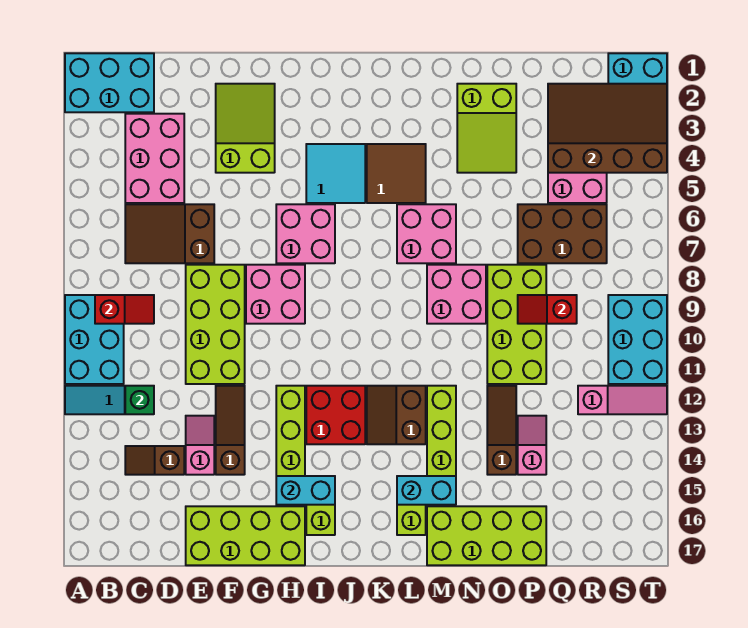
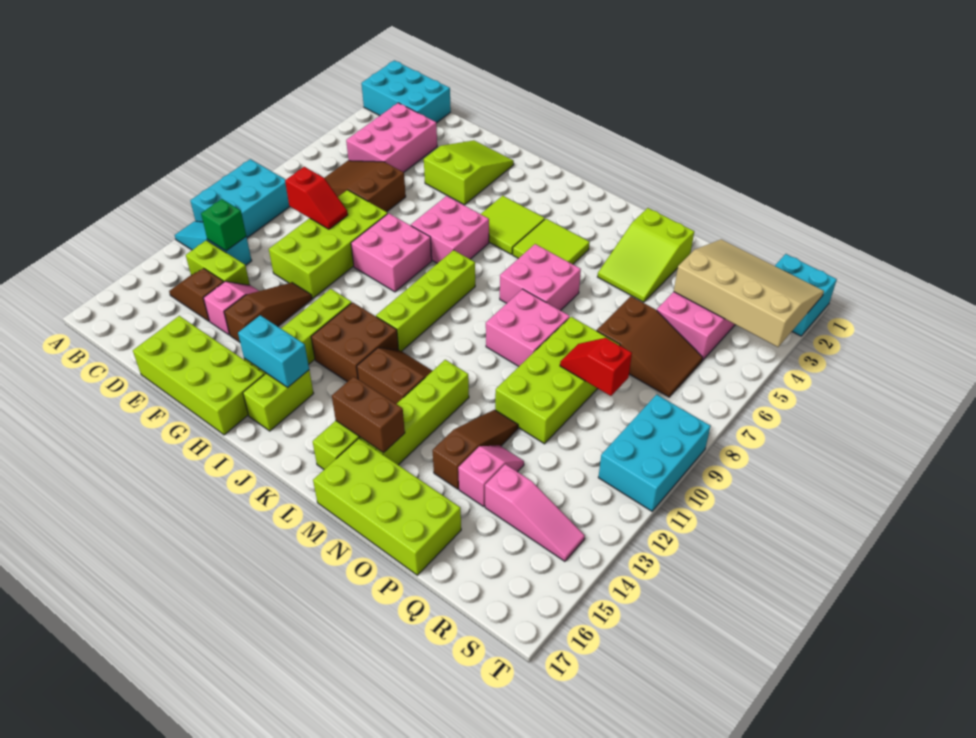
red slope B9:C9 level 2 top B -> red slope D9:E9 level 2 top D
none -> lime brick C13:D13 level 1
cyan tile I4:J5 level 1 -> lime tile I4:J5 level 1
red brick I12:J13 level 1 -> brown brick I12:J13 level 1
none -> lime brick J8:J11 level 1
brown tile K4:L5 level 1 -> lime tile K4:L5 level 1
brown slope K12:L13 level 1 top L -> brown slope K12:L13 level 1 top 13
cyan brick L15:M15 level 2 -> brown brick L15:M15 level 2
brown brick P6:R7 level 1 -> brown slope P6:R7 level 1 top P
brown slope Q2:T4 level 2 top 4 -> tan slope Q2:T4 level 2 top 4
pink slope R12:T12 level 1 top R -> pink slope Q14:S14 level 1 top Q

